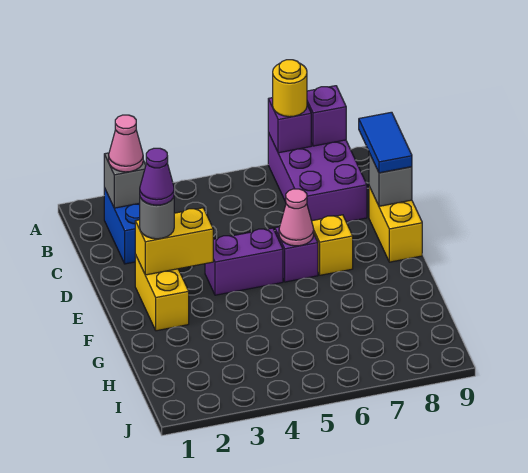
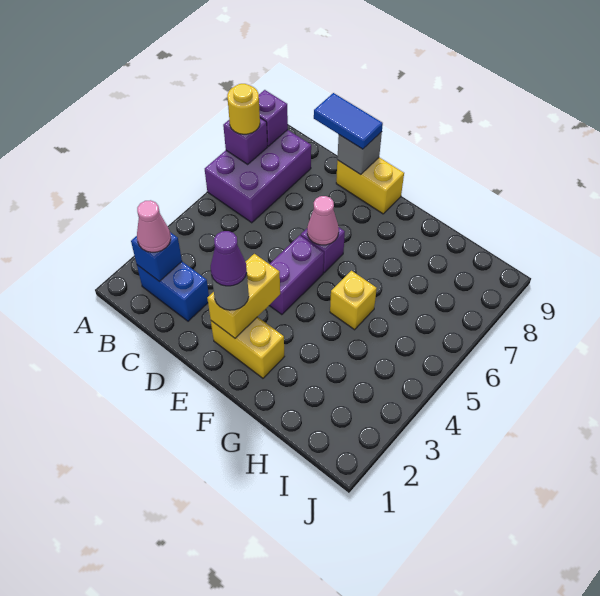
purple brick A7:C8 level 1 -> purple brick A6:B8 level 1
grey brick B2 level 2 -> blue brick B2 level 2
yellow brick E7 level 1 -> yellow brick G5 level 1

